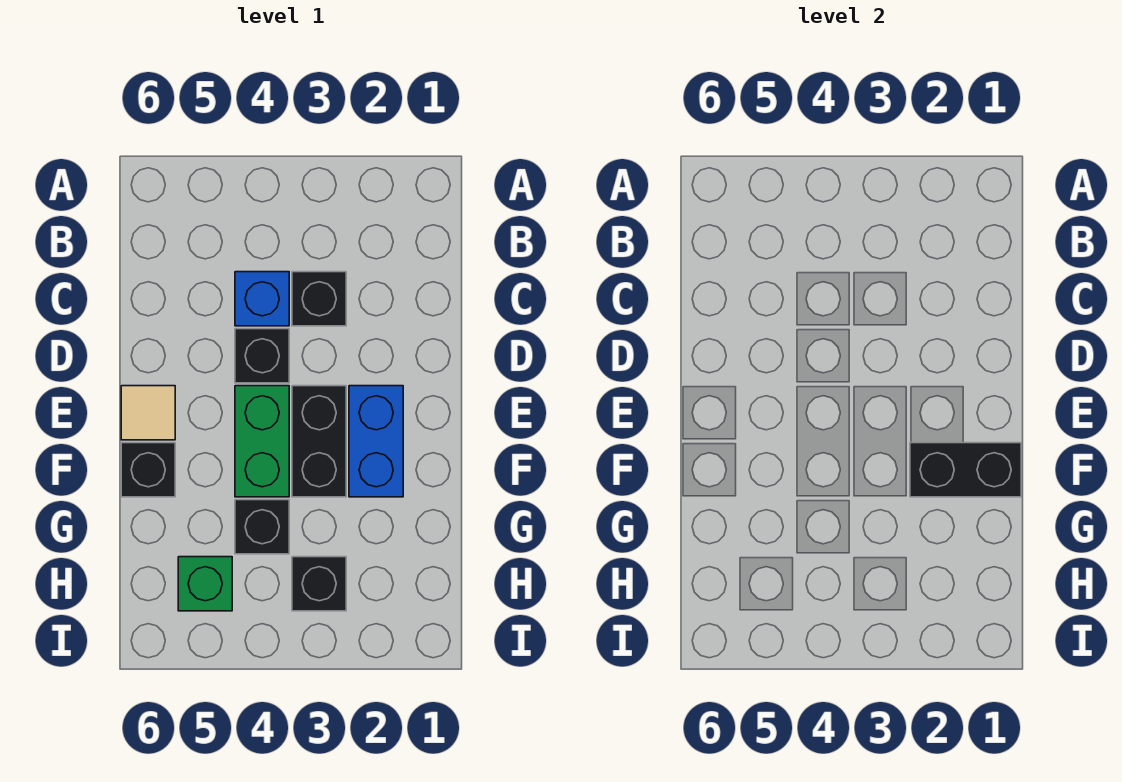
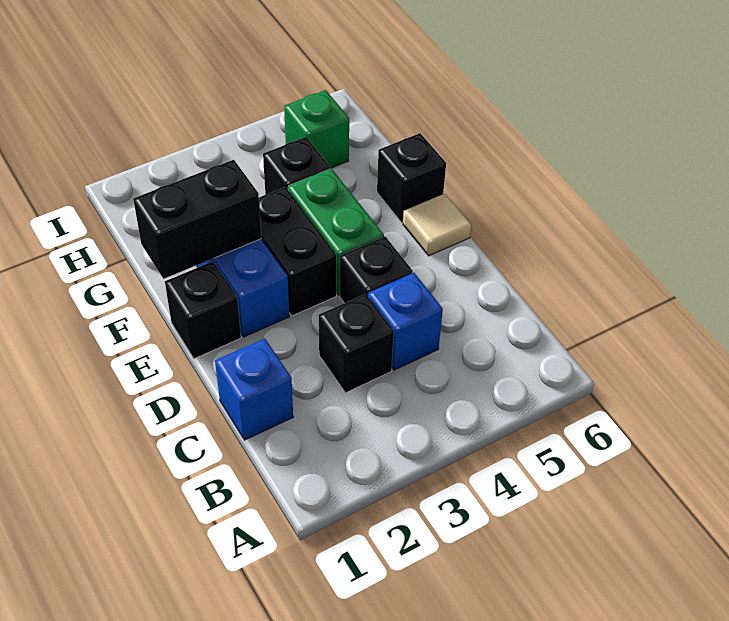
none -> blue brick C1 level 1
black brick H3 level 1 -> black brick E1 level 1

